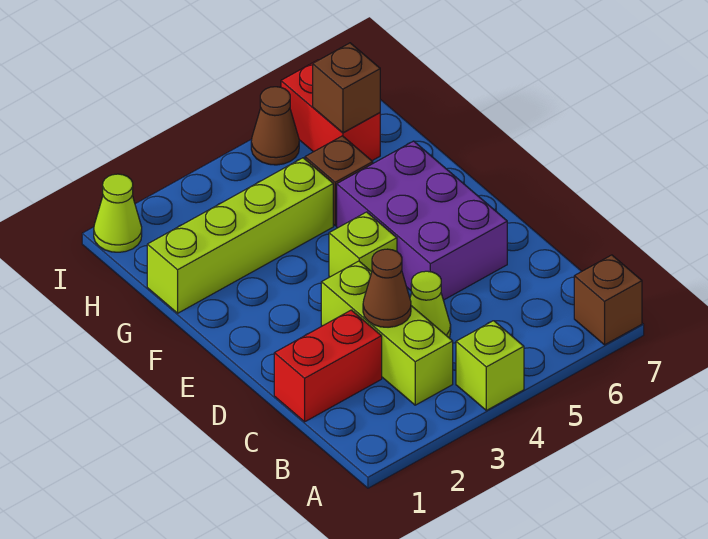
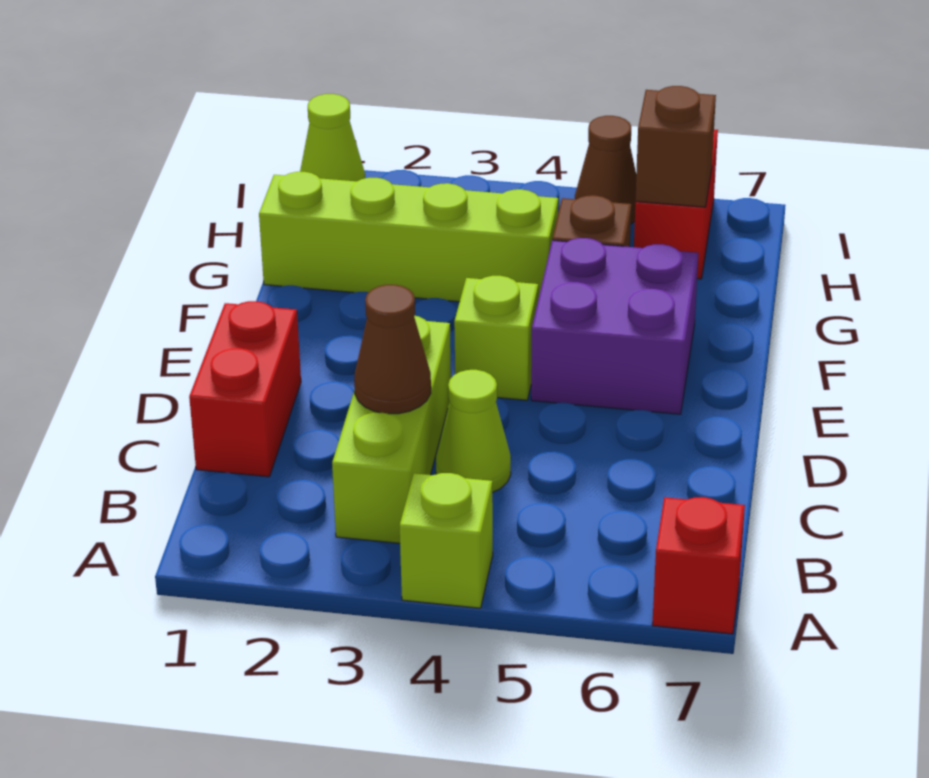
brown brick A7 level 1 -> red brick A7 level 1
red brick C1:C2 level 1 -> red brick C1:D1 level 1
purple brick D5:F6 level 1 -> purple brick E5:F6 level 1

